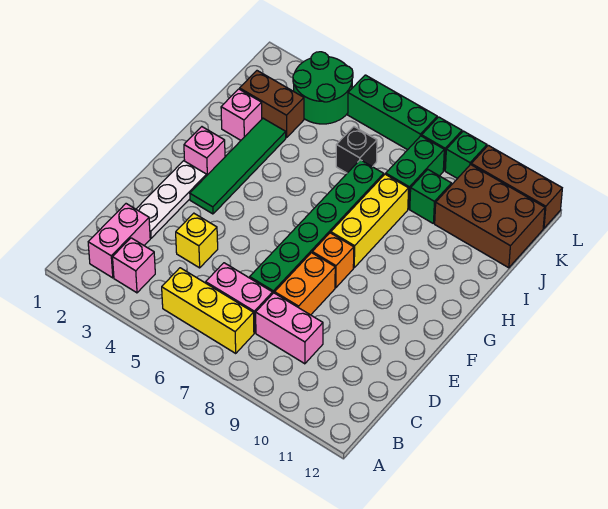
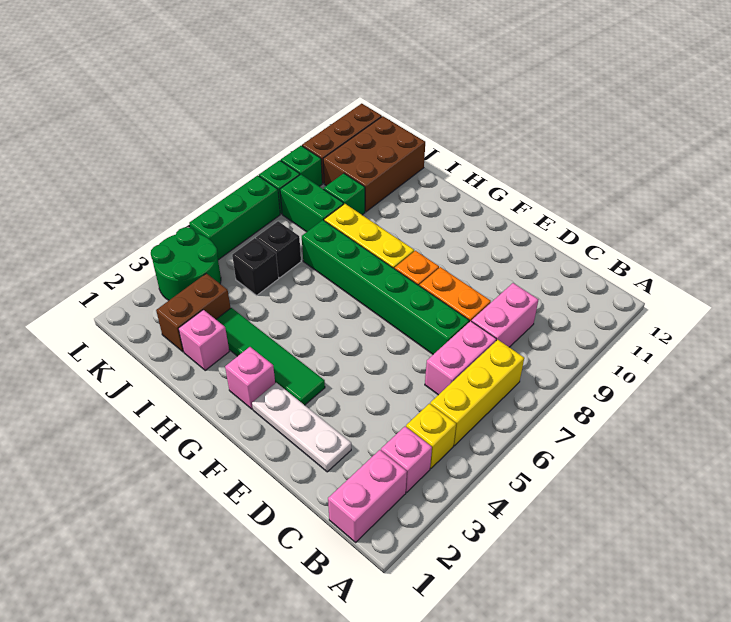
pink brick B2:C2 level 1 -> pink brick B1:B2 level 1
yellow brick D4 level 1 -> yellow brick B4 level 1
none -> black brick J5 level 1

